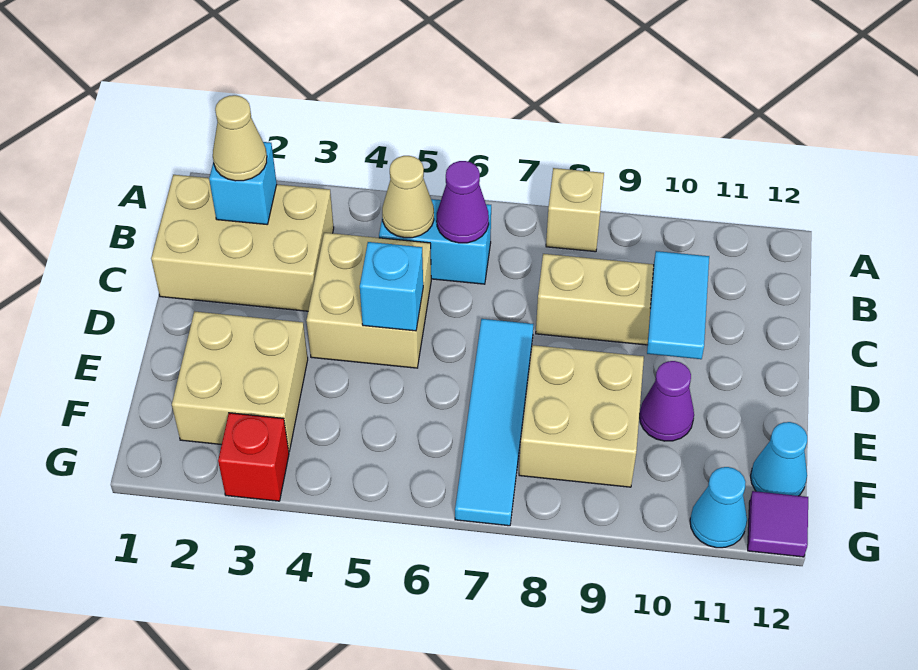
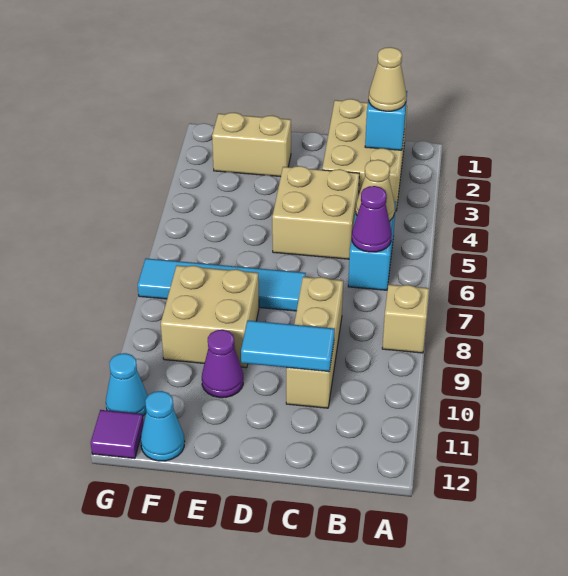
cyan brick D5 level 2 -> none
tan brick E2:F3 level 1 -> tan brick E2:F2 level 1
red brick G3 level 1 -> none

